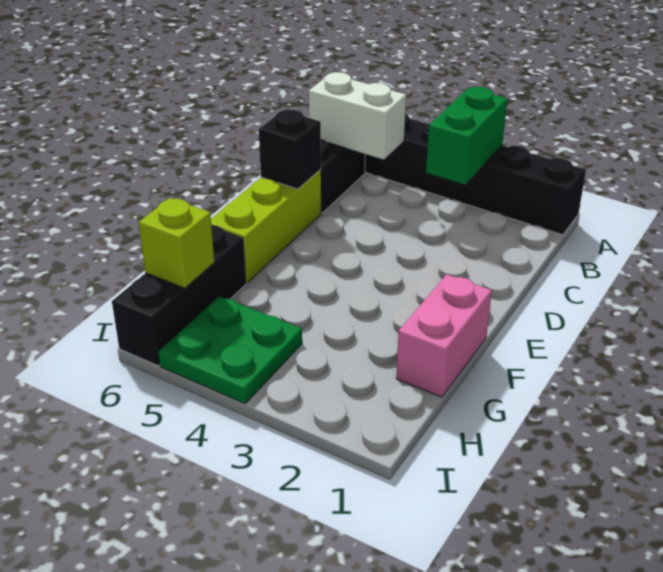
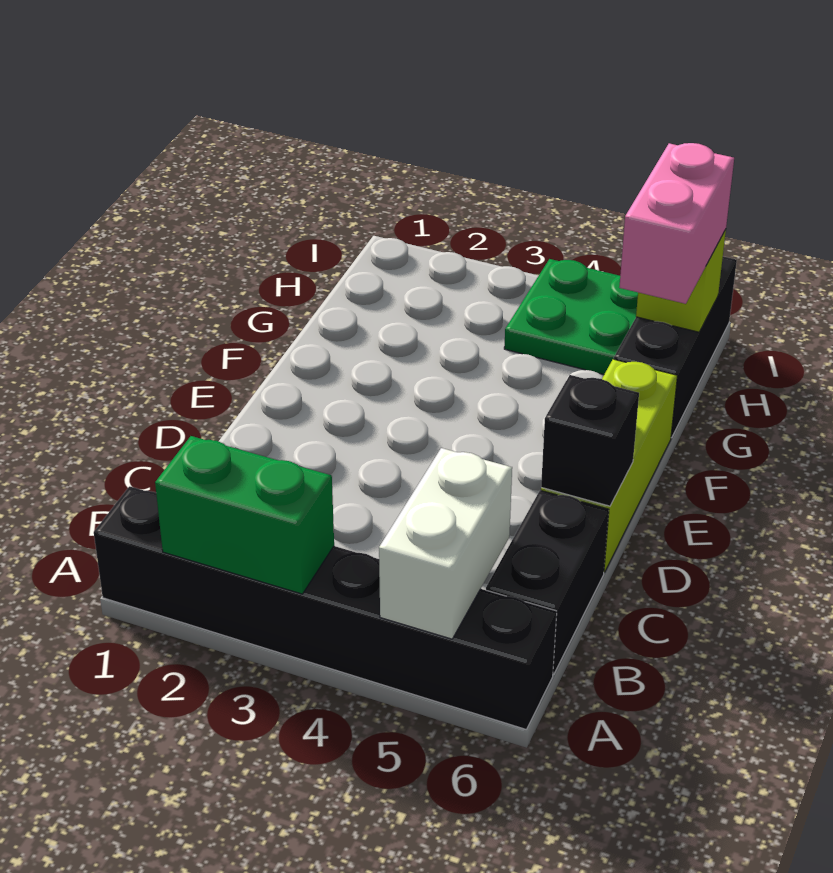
green brick A3:B3 level 2 -> green brick A2:A3 level 2
white brick B5:B6 level 2 -> white brick A5:B5 level 2
pink brick F1:G1 level 1 -> pink brick G6:H6 level 3

